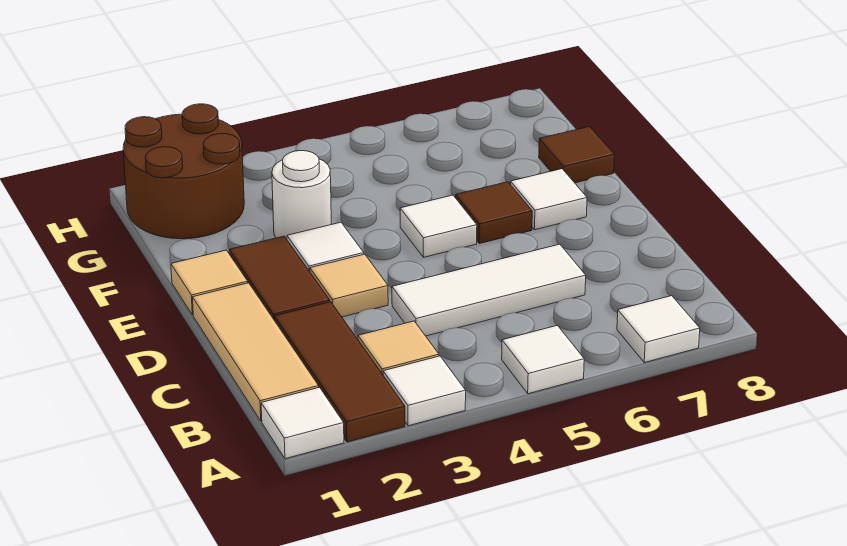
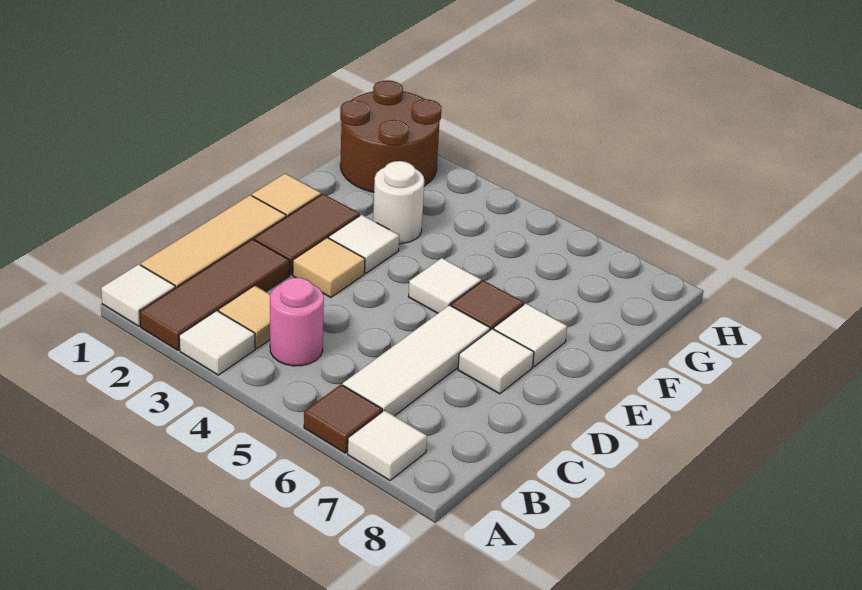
white tile A5 level 1 -> white tile D7 level 1
none -> pink round brick B4 level 1
white tile C4:C6 level 1 -> white tile B6:D6 level 1
brown tile F8 level 1 -> brown tile A6 level 1

